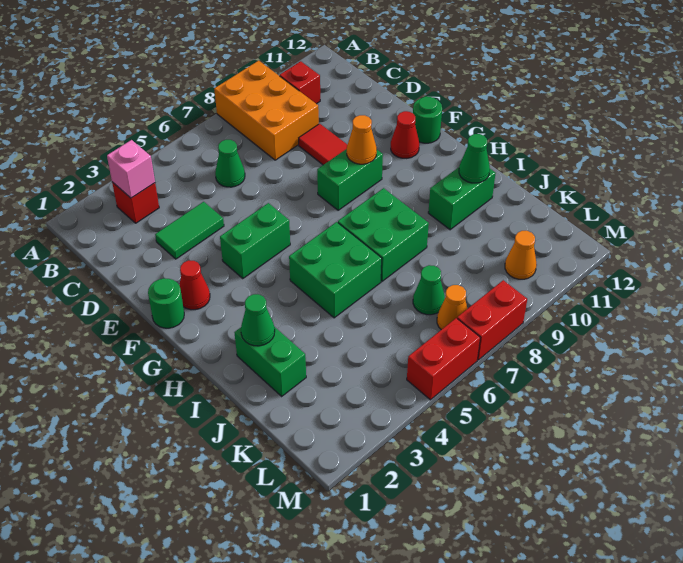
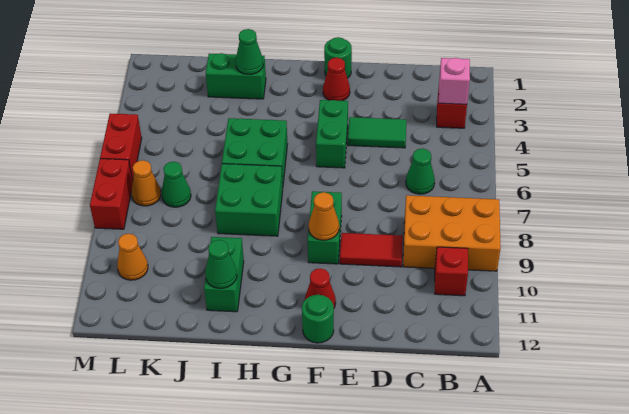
green tile D3:D4 level 1 -> green tile D4:E4 level 1

